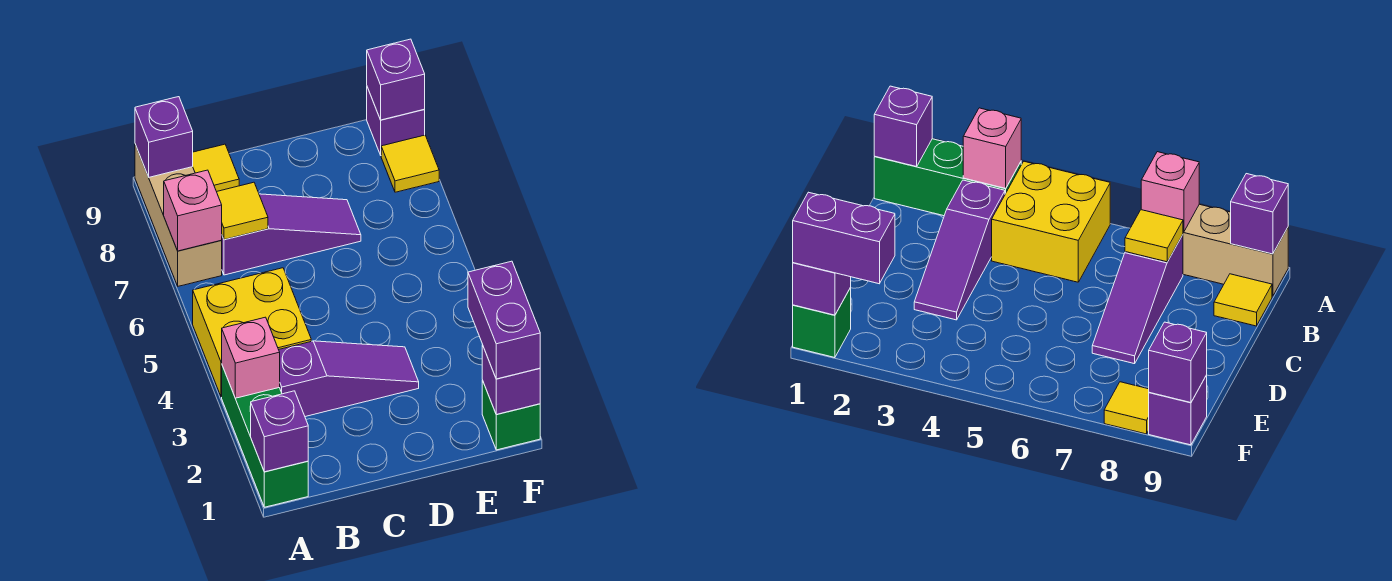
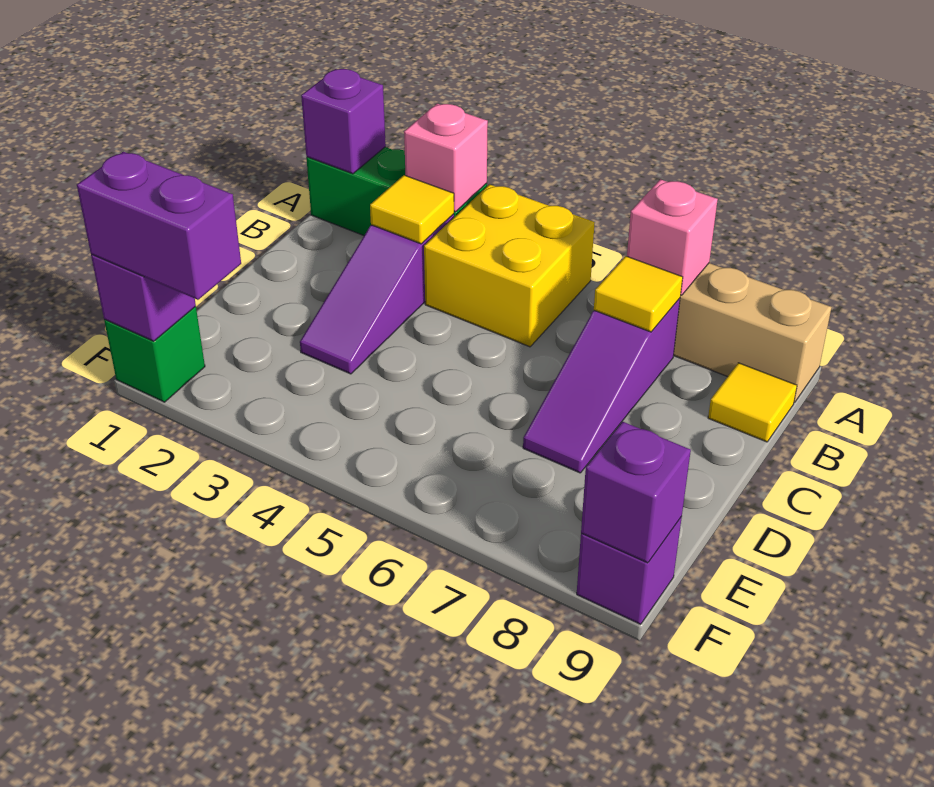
purple brick A9 level 2 -> none
yellow tile F8 level 1 -> yellow tile B3 level 2

